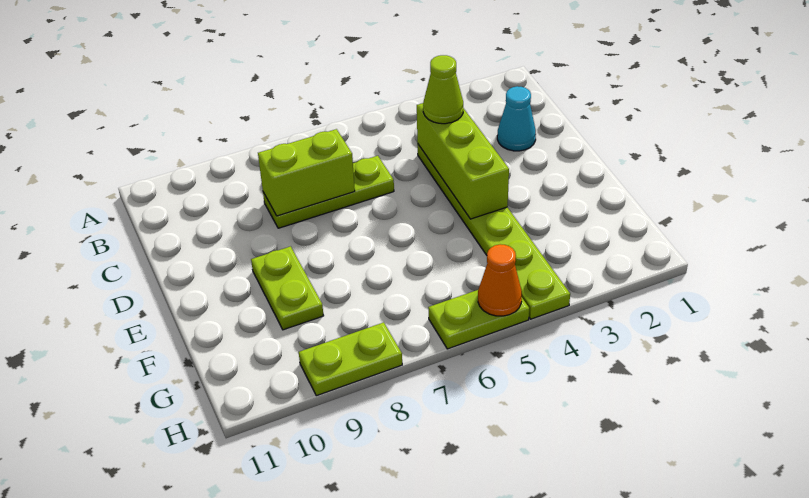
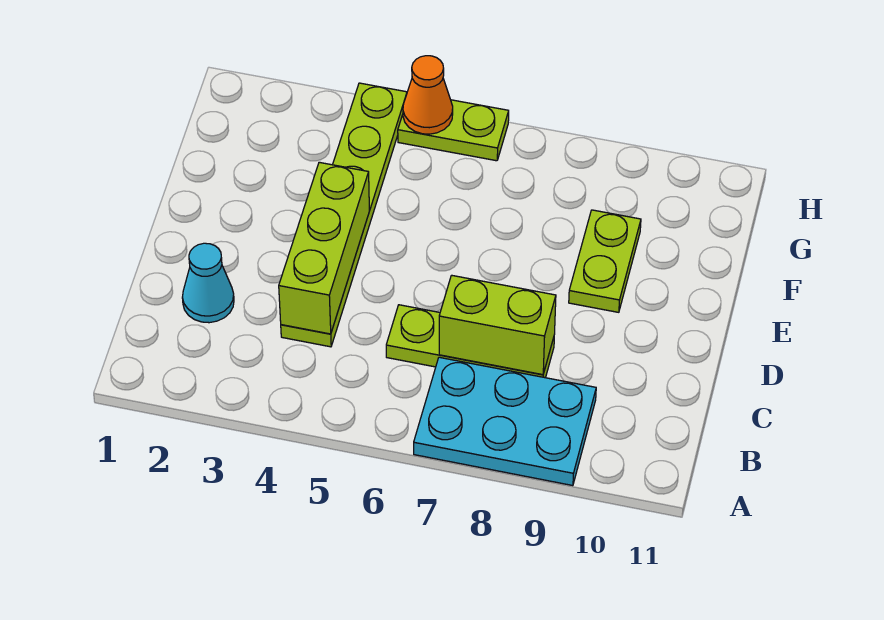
none -> cyan plate A7:B9 level 1
lime cone C4 level 3 -> none
lime plate H8:H9 level 1 -> none

